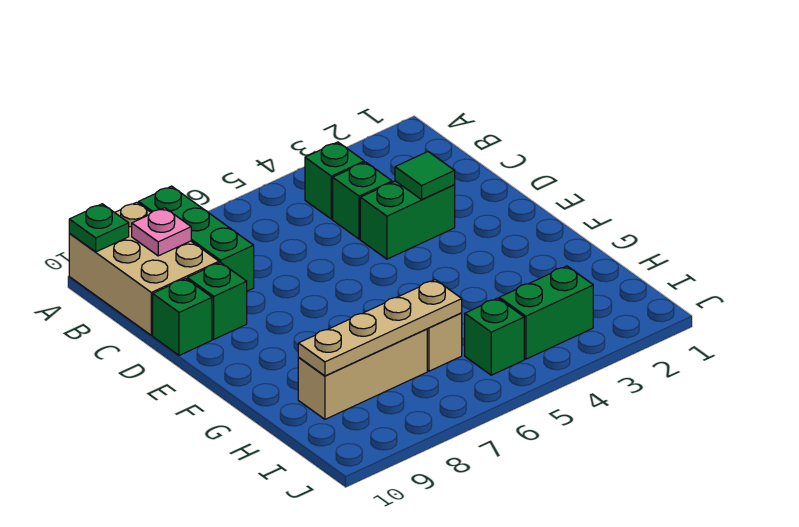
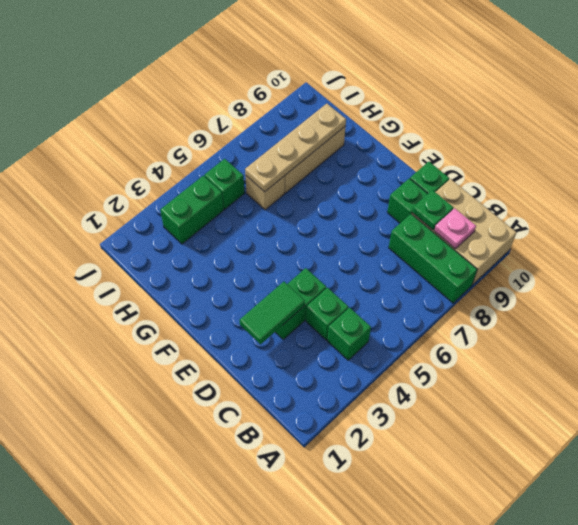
green plate A10 level 2 -> green plate C9 level 2
green tile D3 level 2 -> green tile D2:D3 level 2

